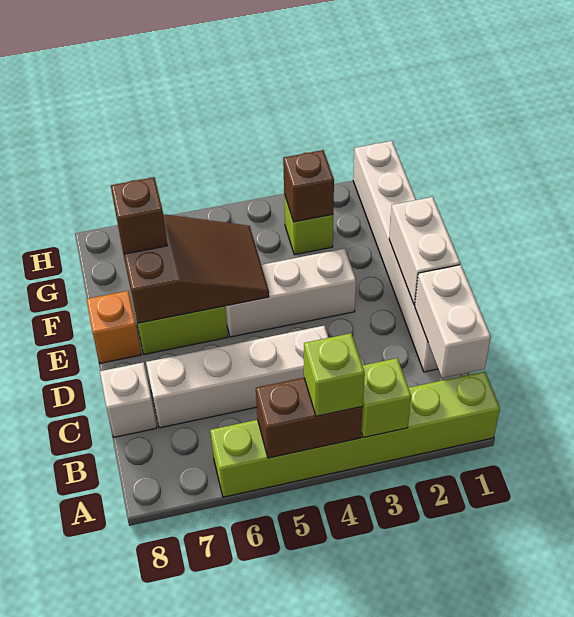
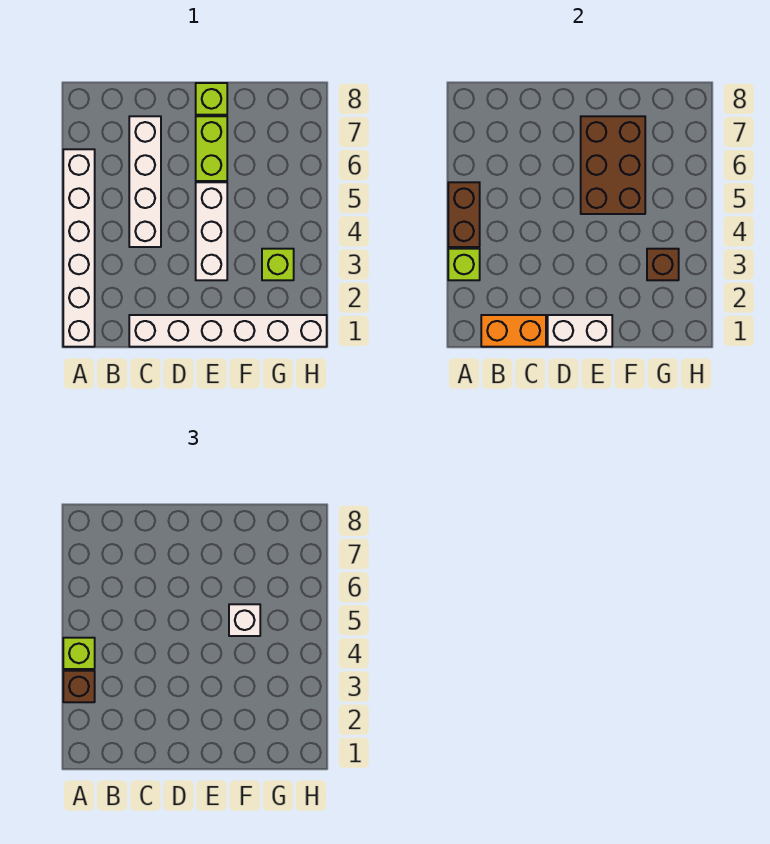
lime brick A1:A6 level 1 -> white brick A1:A6 level 1
white brick B1:C1 level 2 -> orange brick B1:C1 level 2
white brick C8 level 1 -> white brick F5 level 3
brown slope E5:F7 level 2 top 7 -> brown brick E5:F7 level 2
orange brick E8 level 1 -> lime brick E8 level 1
brown brick F7 level 3 -> brown brick A3 level 3

